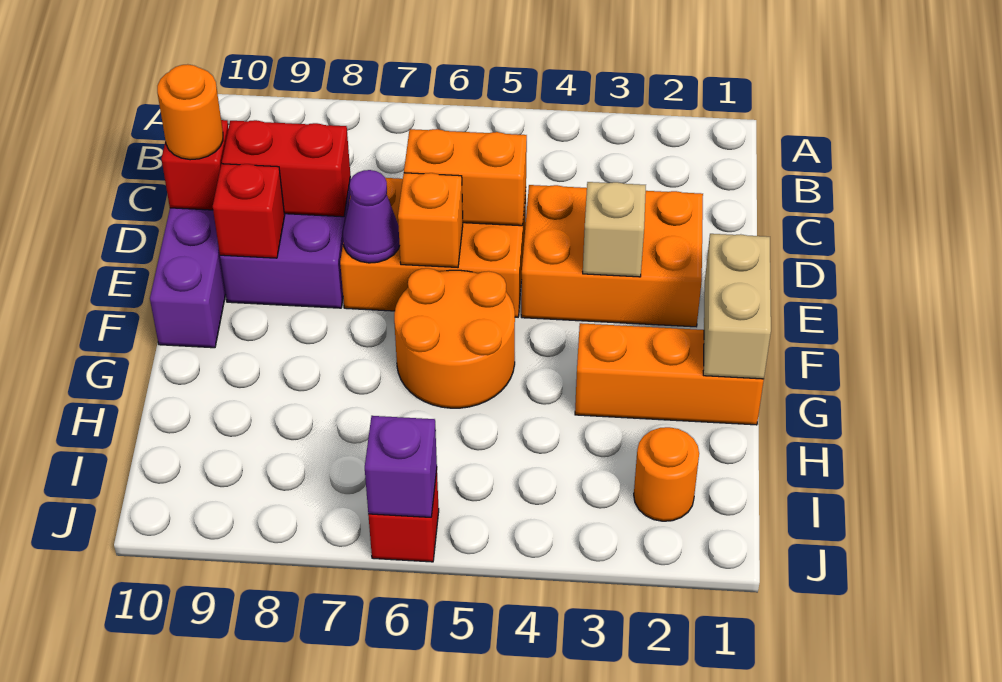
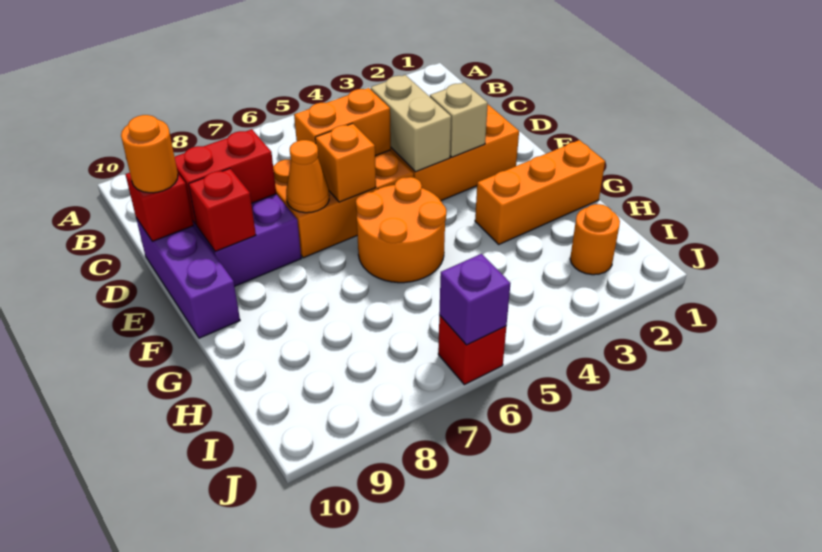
purple cone E7 level 2 -> orange cone E7 level 2
tan brick F1:G1 level 2 -> tan brick D4:E4 level 2

